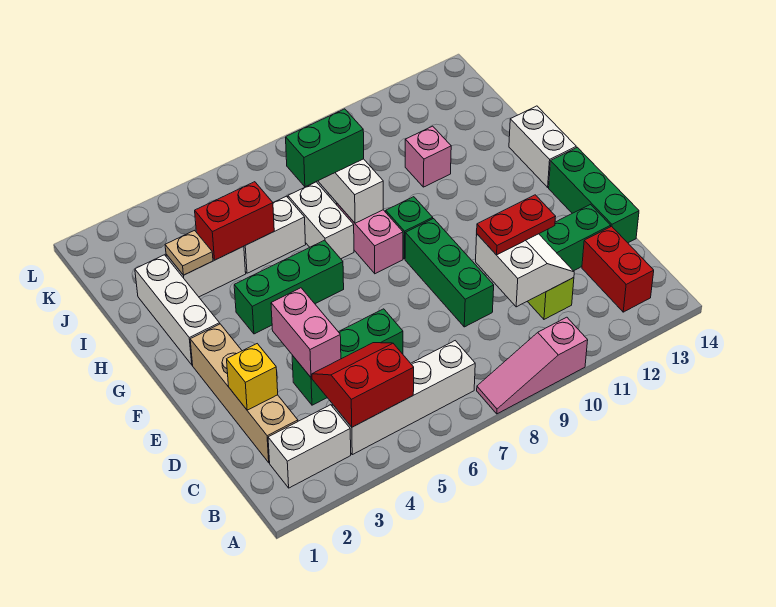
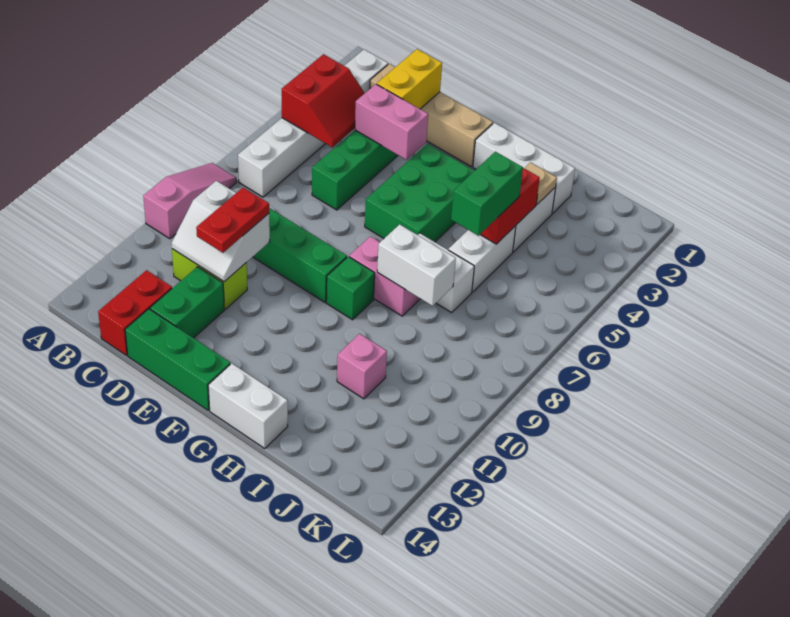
red brick B13:C13 level 1 -> red brick C13:C14 level 1
yellow brick D2 level 2 -> yellow brick D2:D3 level 2
green brick G4:G6 level 1 -> green brick F4:G6 level 1
green brick I7:I8 level 3 -> green brick I5:I6 level 3

